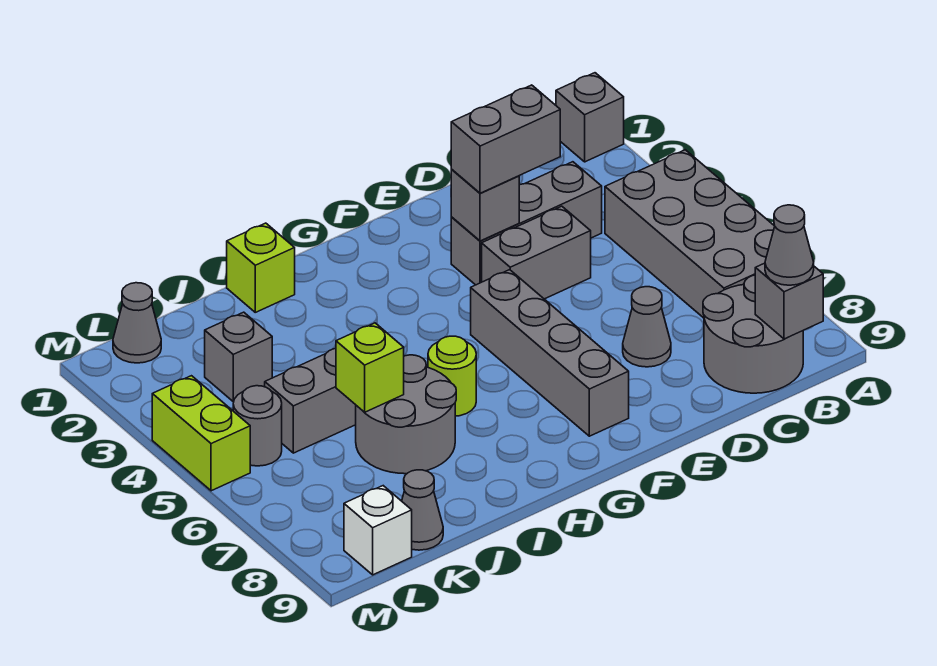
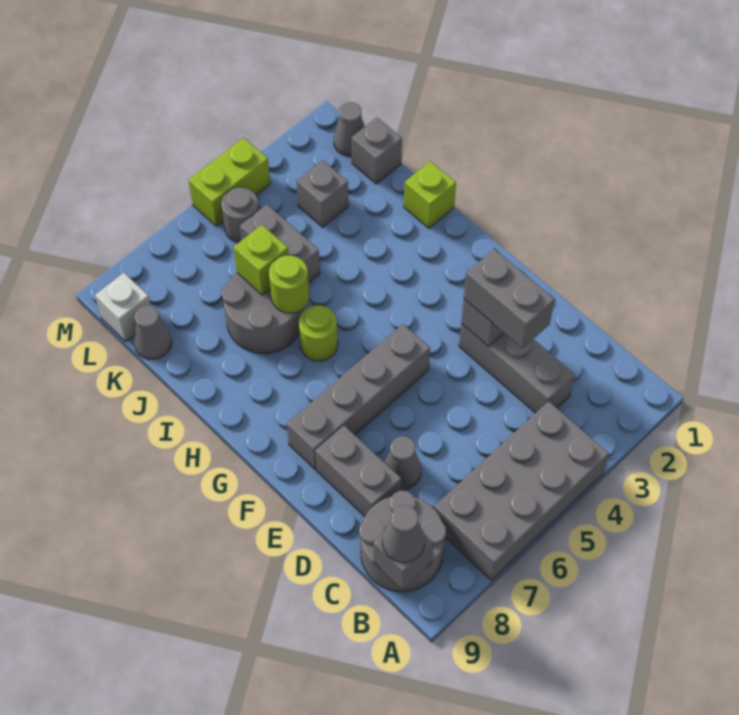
grey brick A1 level 1 -> grey brick K1 level 1
grey brick D4:E4 level 1 -> grey brick D8:E8 level 1
none -> lime round brick I6 level 2

